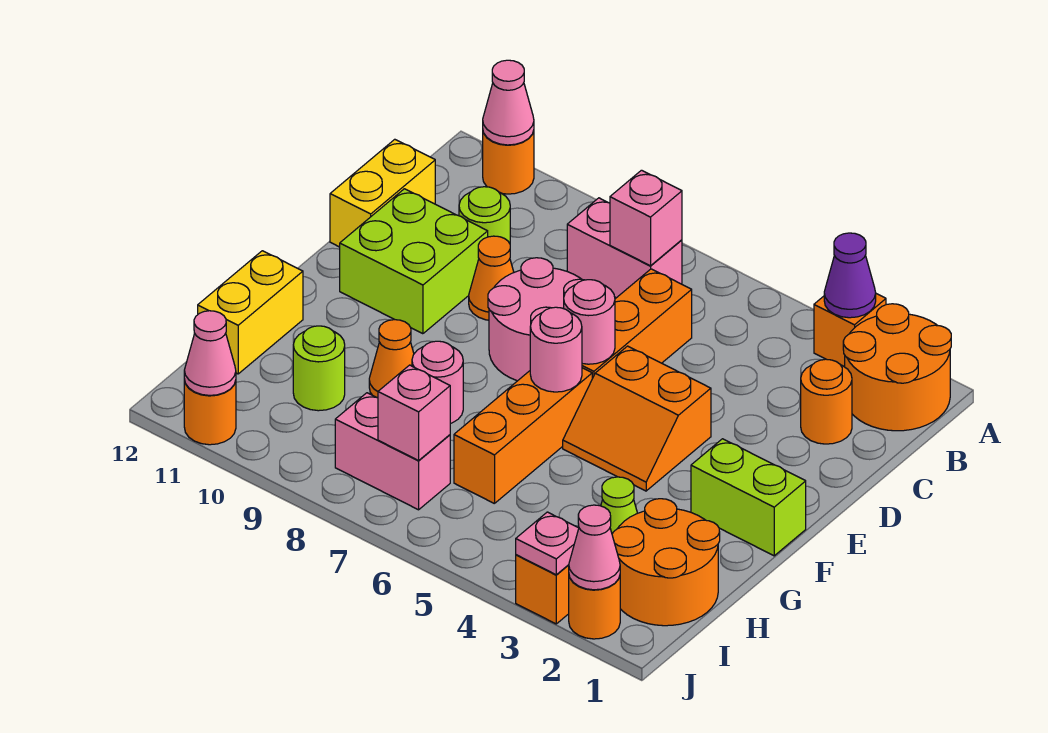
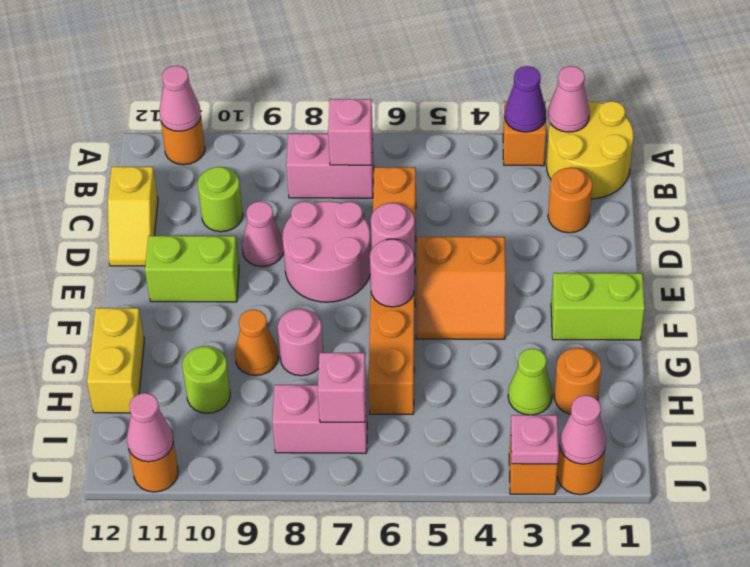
orange round brick A1:B2 level 1 -> yellow round brick A1:B2 level 1
none -> pink cone A2 level 2
yellow brick C12:D12 level 1 -> yellow slope C12:D12 level 1 top C
orange cone D9 level 1 -> pink cone D9 level 1
lime brick D10:E11 level 1 -> lime brick E10:E11 level 1
orange round brick H1:I2 level 1 -> orange round brick H2 level 1

